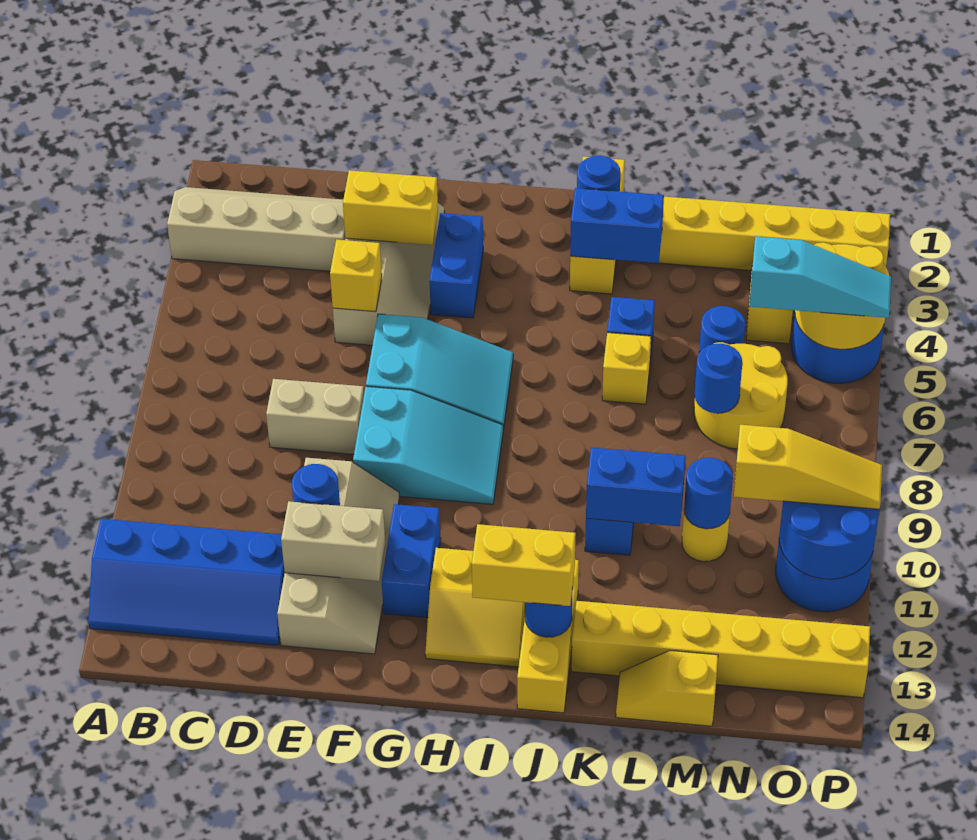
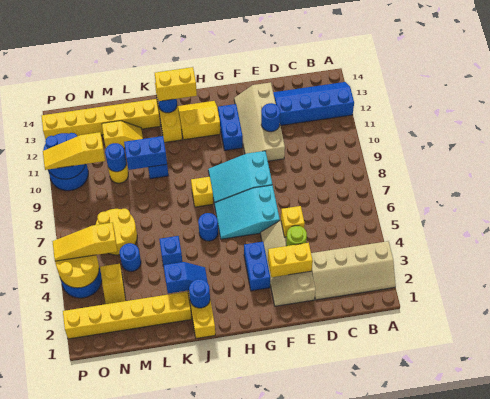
tan brick D8:E8 level 1 -> none
none -> lime round brick E4 level 2
tan brick E12:F12 level 2 -> none
blue brick J3:K3 level 2 -> blue slope J3:K3 level 2 top K
yellow brick K6 level 1 -> yellow brick I8 level 1
yellow slope L14:M14 level 1 top M -> yellow slope L12:M12 level 1 top M
blue round brick M7 level 2 -> blue round brick I6 level 1
cyan slope N5:P5 level 3 top N -> yellow slope N5:P5 level 3 top N

